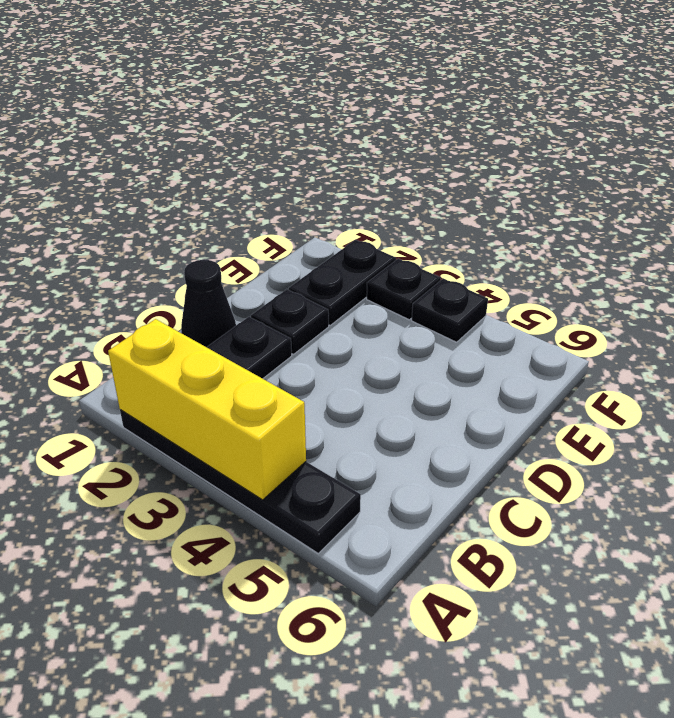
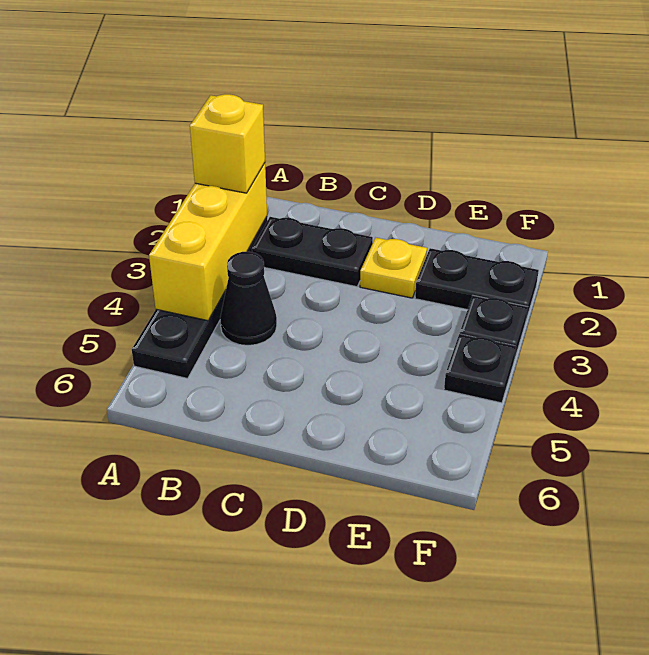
none -> yellow brick A2 level 3
black cone C1 level 1 -> black cone B4 level 1
black plate D2 level 1 -> yellow plate D2 level 1

